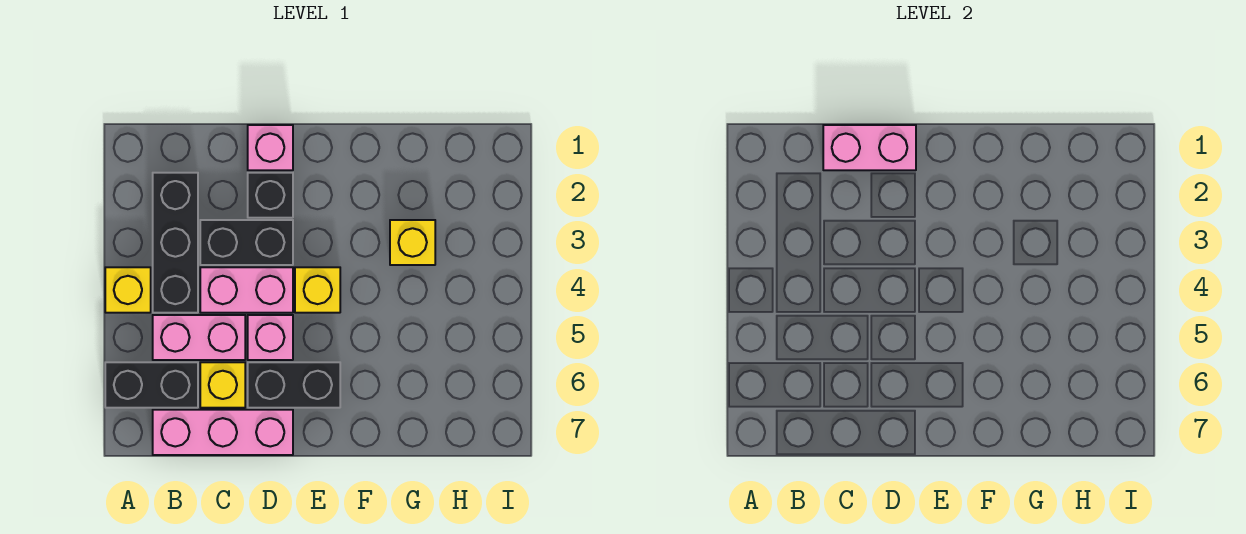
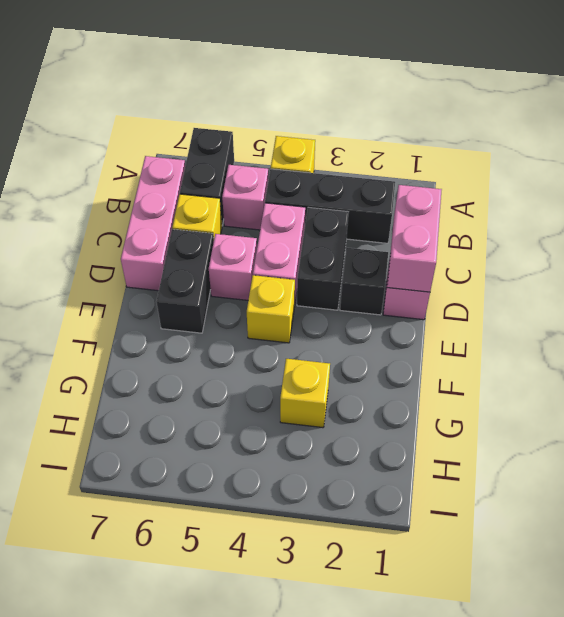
pink brick B5:C5 level 1 -> pink brick B5 level 1

